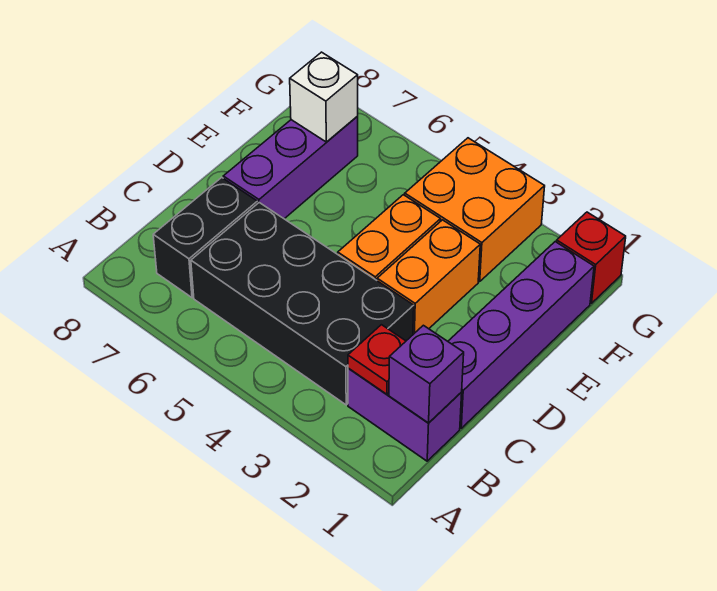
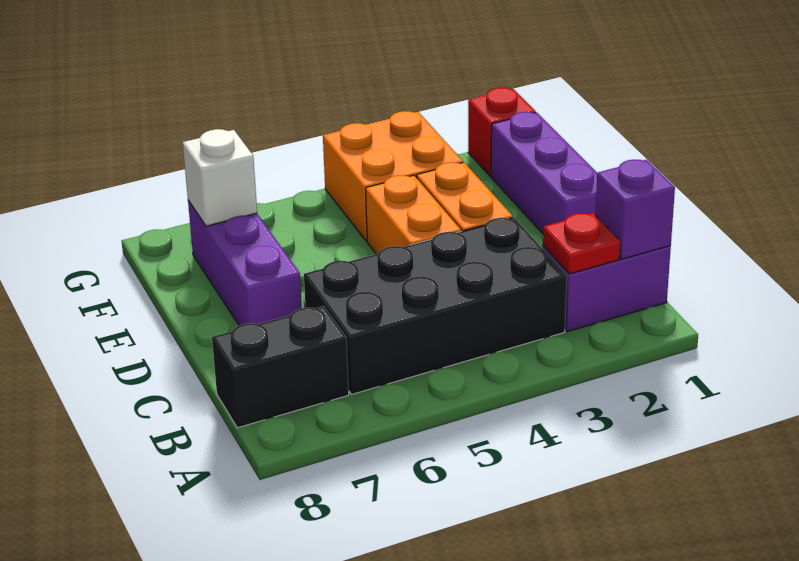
black brick B7:C7 level 1 -> black brick B7:B8 level 1
purple brick C1:F1 level 1 -> purple brick D1:F1 level 1

